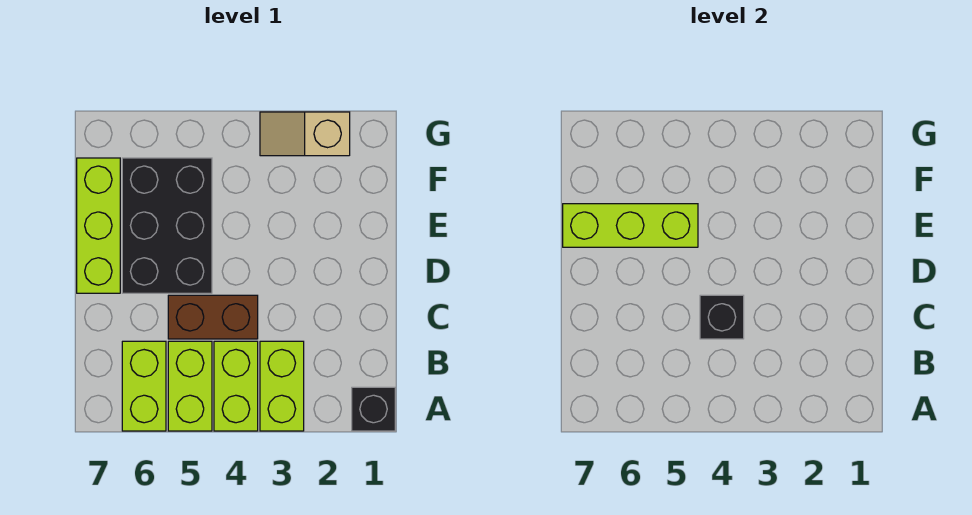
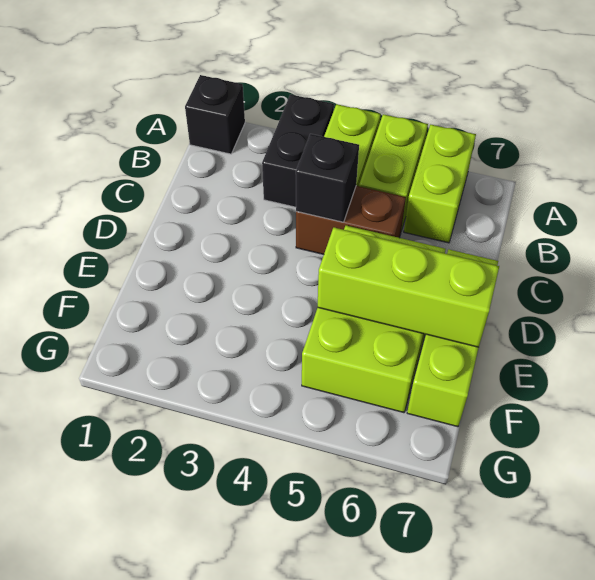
lime brick A3:B3 level 1 -> black brick A3:B3 level 1
black brick D5:F6 level 1 -> lime brick D5:F6 level 1
tan slope G2:G3 level 1 top 2 -> none

